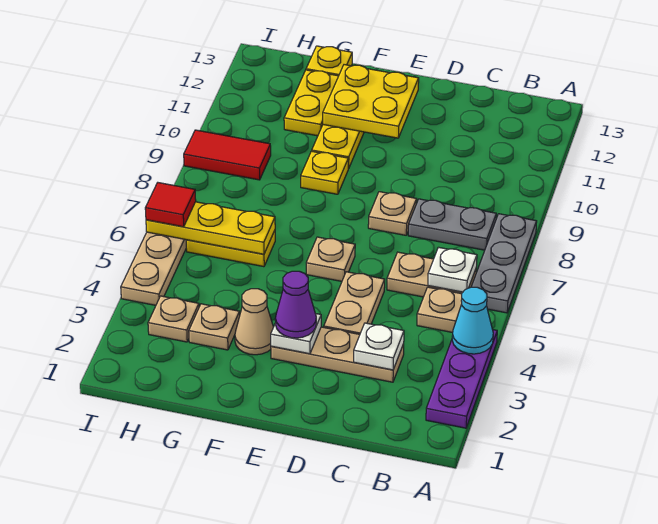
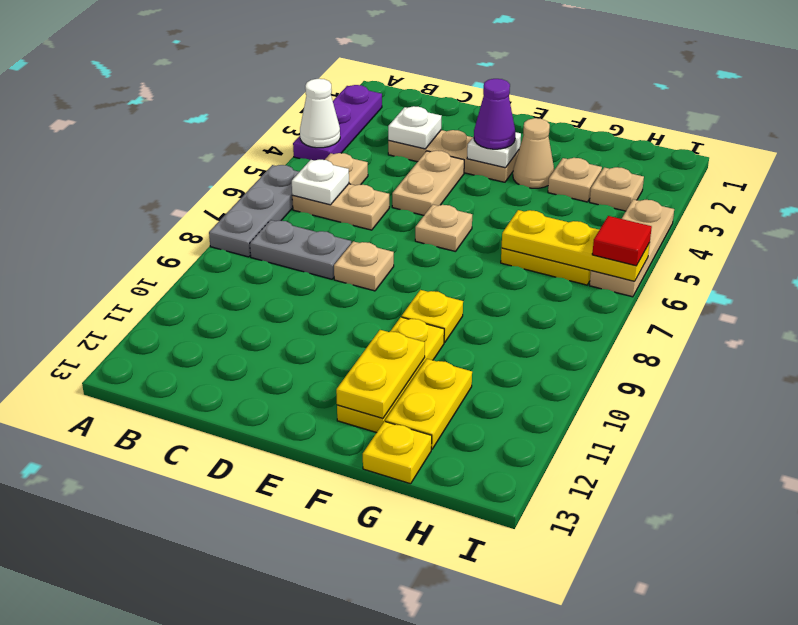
cyan cone A4 level 2 -> white cone A4 level 2
yellow plate E11:F12 level 2 -> yellow plate F11:F12 level 2
red tile H9:I9 level 1 -> none

